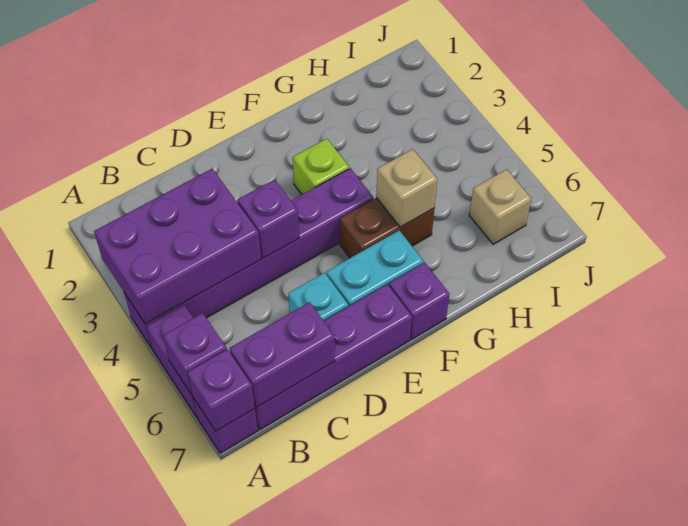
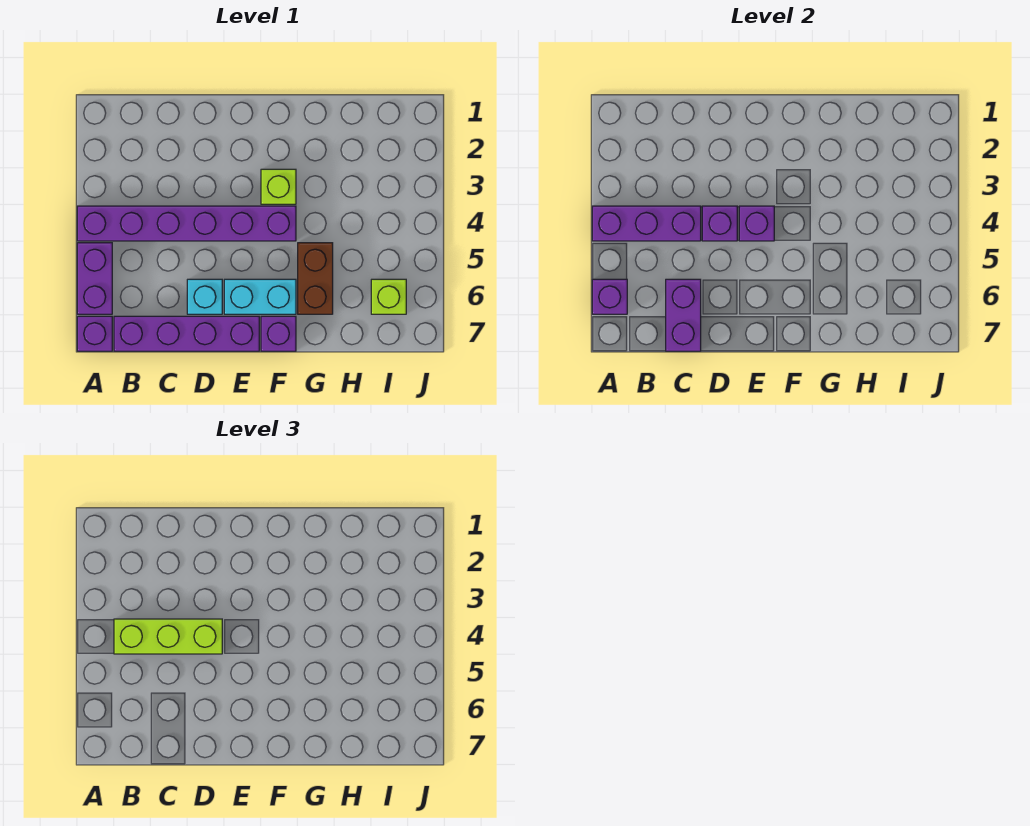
purple brick A3:C4 level 2 -> purple brick A4:C4 level 2
purple brick A7 level 2 -> purple brick E4 level 2
none -> lime brick B4:D4 level 3
purple brick B7:C7 level 2 -> purple brick C6:C7 level 2
brown brick F5:G5 level 1 -> brown brick G5:G6 level 1
tan brick G5 level 2 -> none
tan brick I6 level 1 -> lime brick I6 level 1

